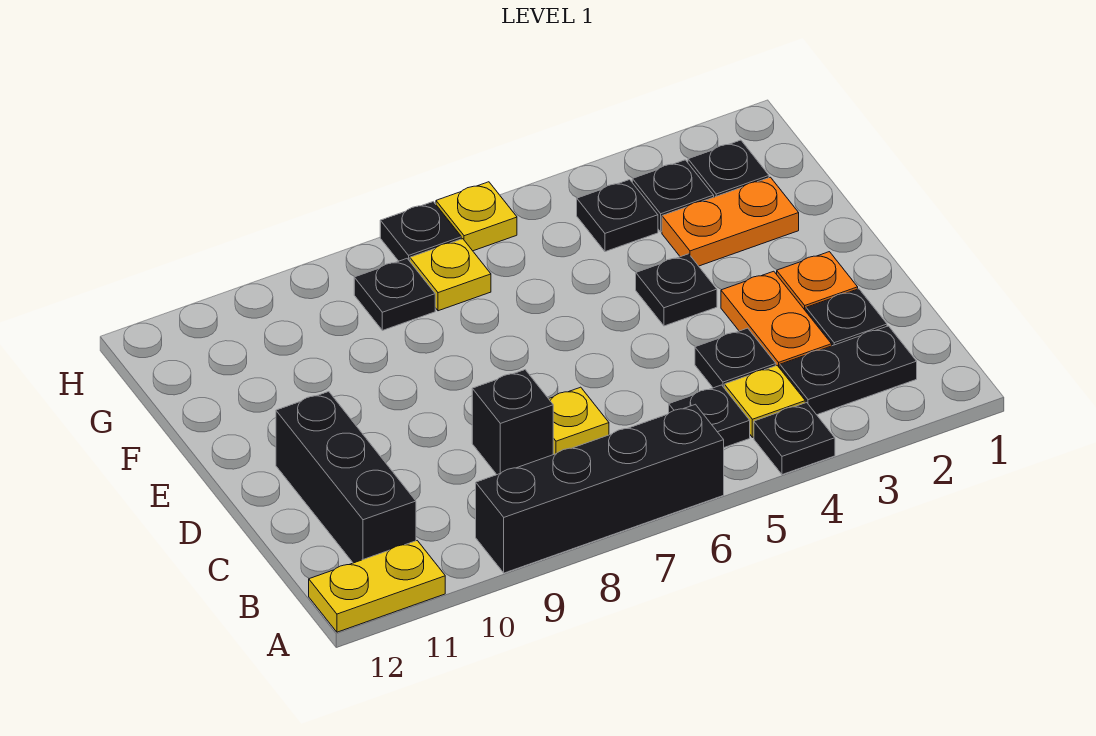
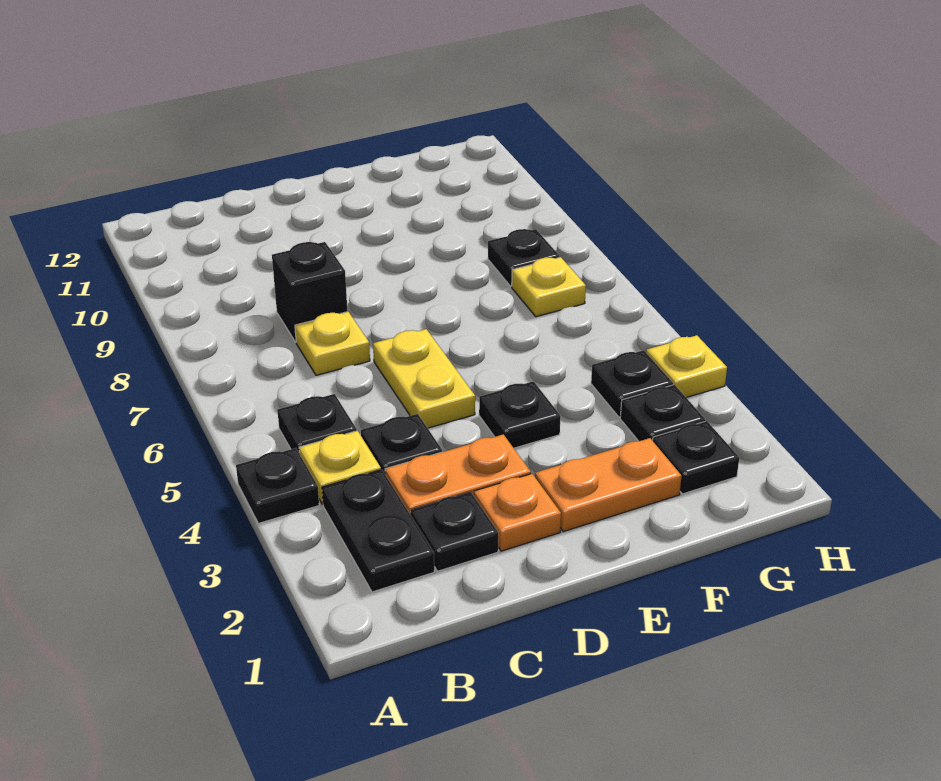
black brick A6:A9 level 1 -> none
yellow plate A11:A12 level 1 -> yellow plate D5:D6 level 1
black brick B11:D11 level 1 -> none
orange plate F2:F3 level 1 -> orange plate E2:F2 level 1
yellow plate H6 level 1 -> yellow plate H4 level 1
black plate H7 level 1 -> none

